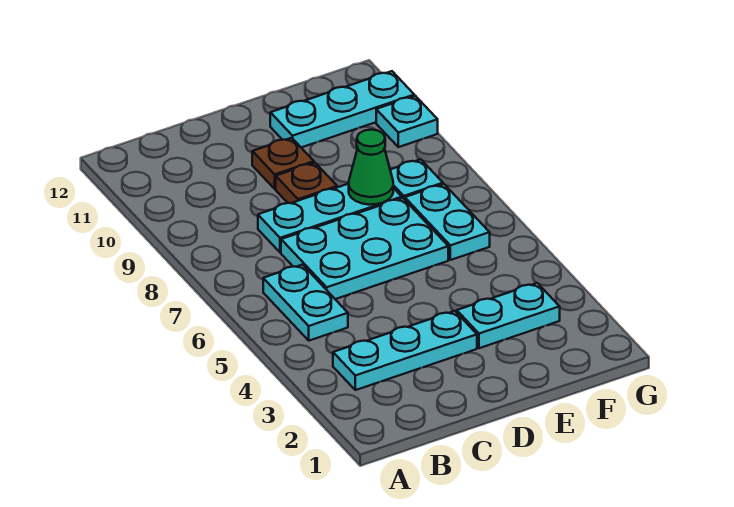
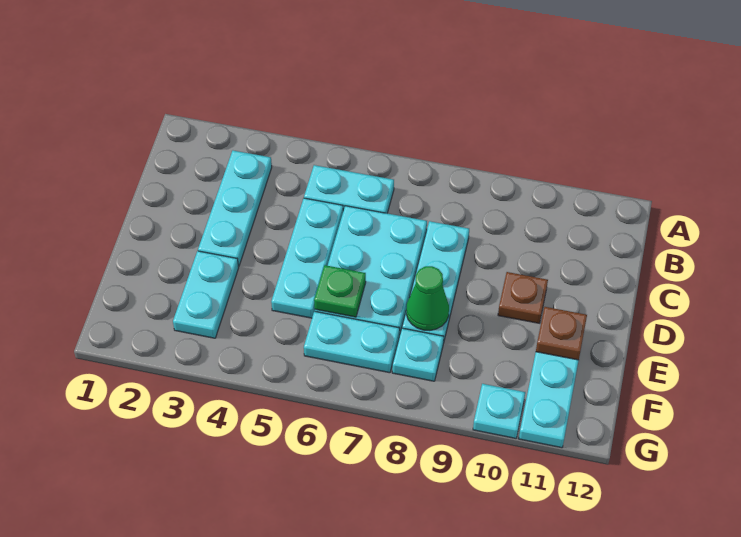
none -> cyan plate C5:E5 level 1
brown plate D9 level 1 -> brown plate E11 level 2
none -> green plate E6 level 2

